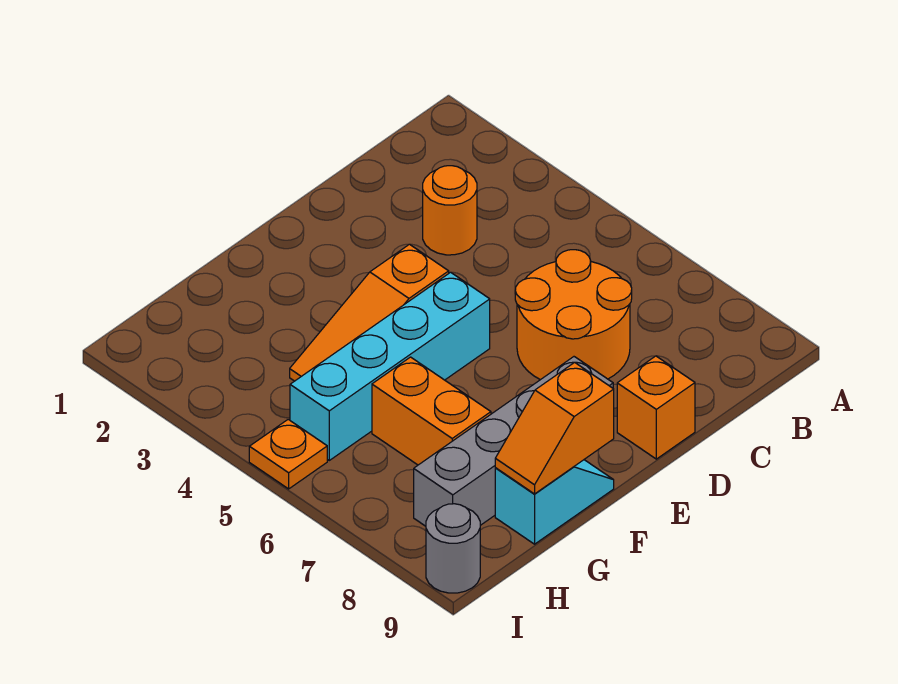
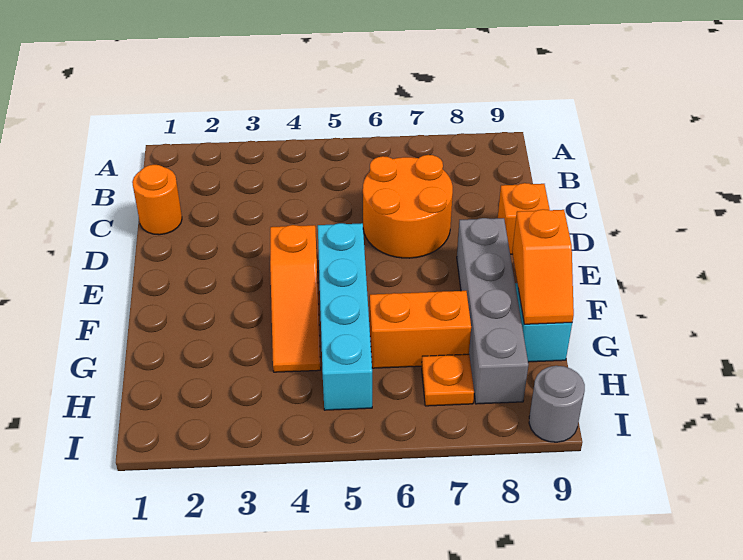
orange round brick C3 level 1 -> orange round brick C1 level 1
orange plate I5 level 1 -> orange plate H7 level 1

